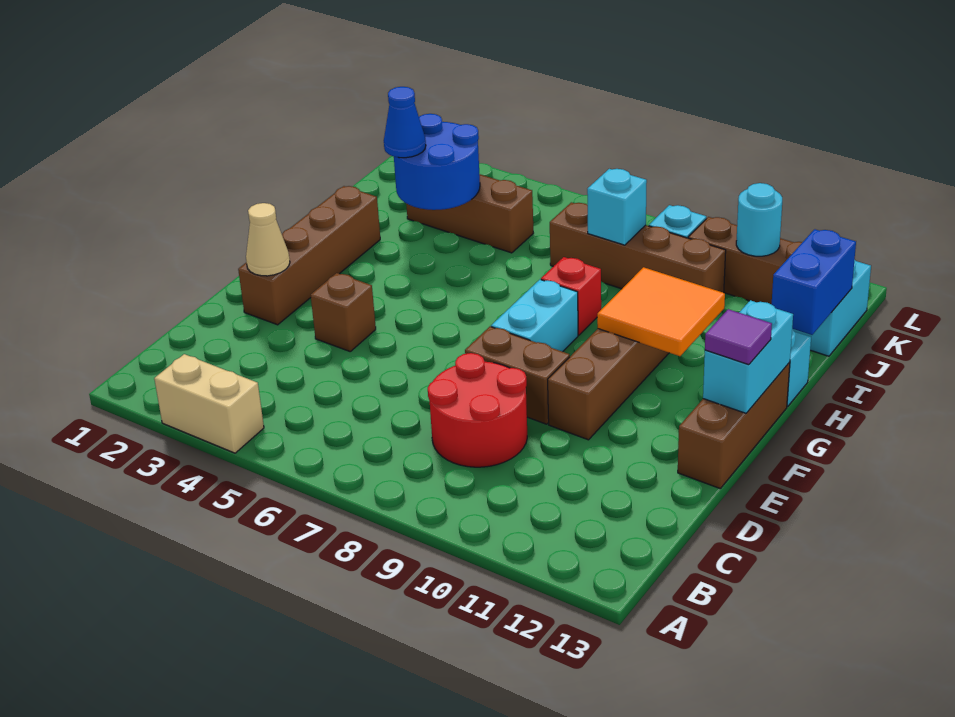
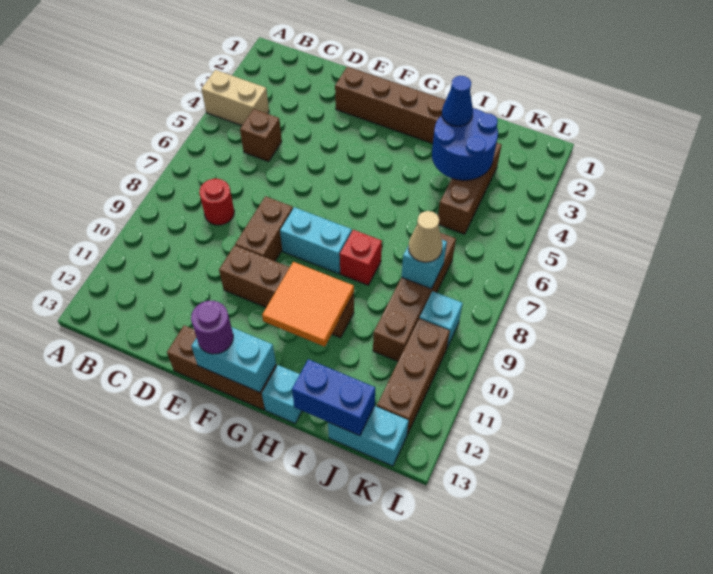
tan brick A3:A4 level 1 -> tan brick A4:B4 level 1
red round brick C8:D9 level 1 -> red round brick C8 level 1
tan cone E2 level 2 -> tan cone J8 level 3
brown brick E4 level 1 -> brown brick C5 level 1
purple tile F13 level 3 -> purple round brick F13 level 3
cyan round brick K11 level 2 -> none

